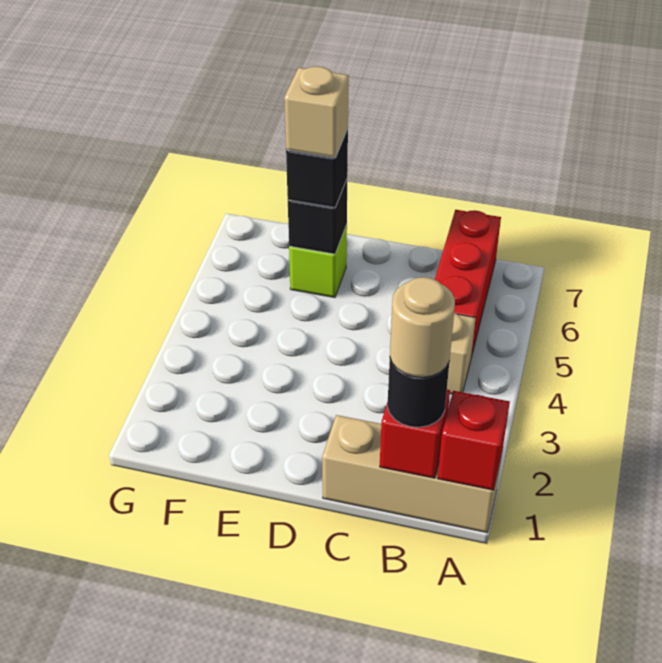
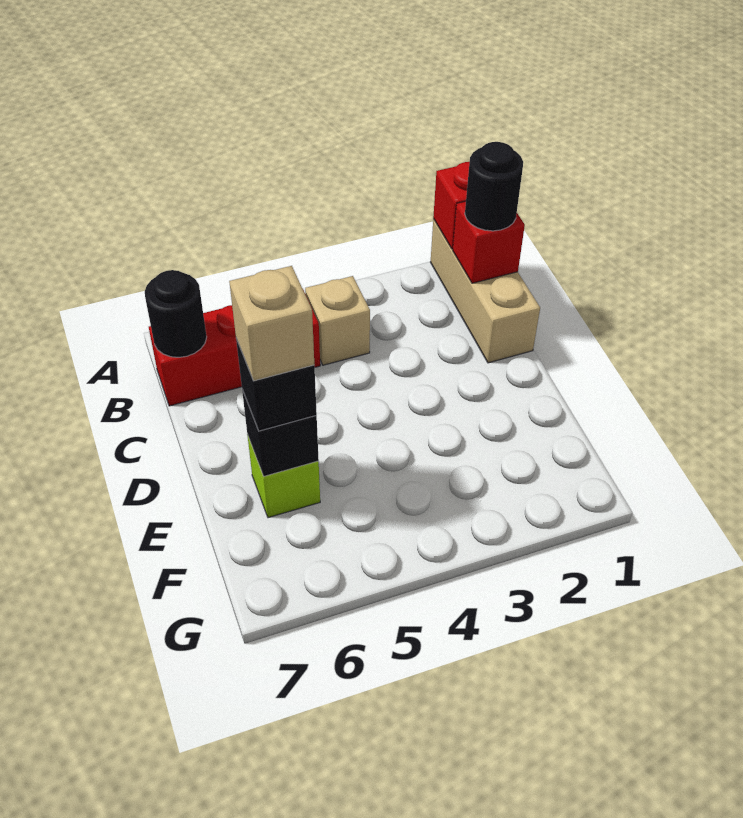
tan round brick B1 level 4 -> none
none -> black round brick B7 level 2

